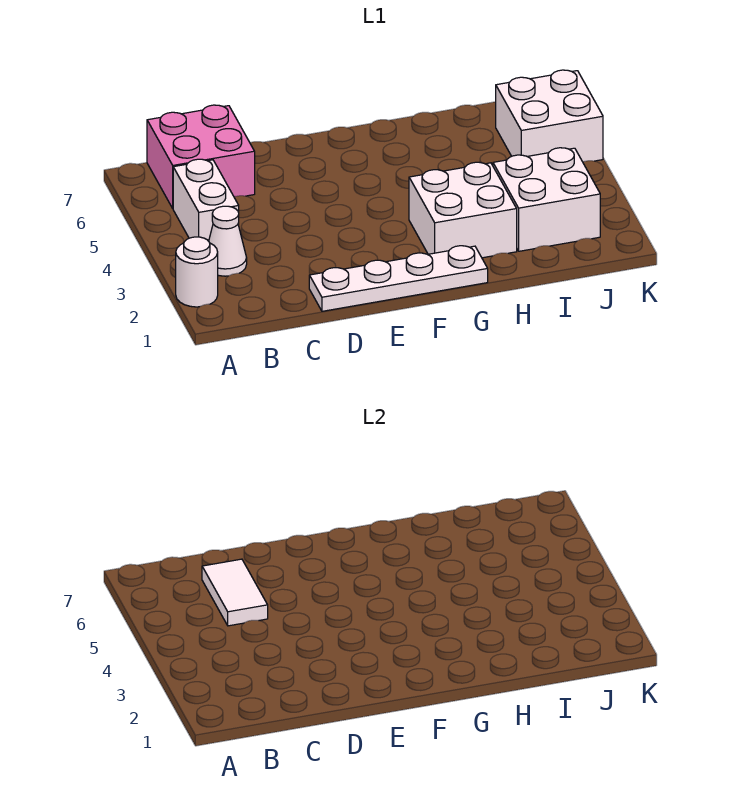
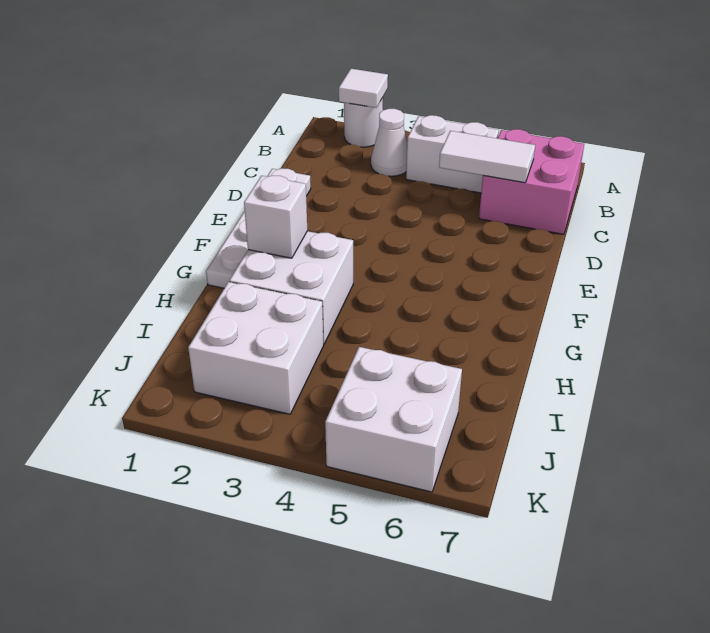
none -> white tile A2 level 2
none -> white brick G2 level 2

